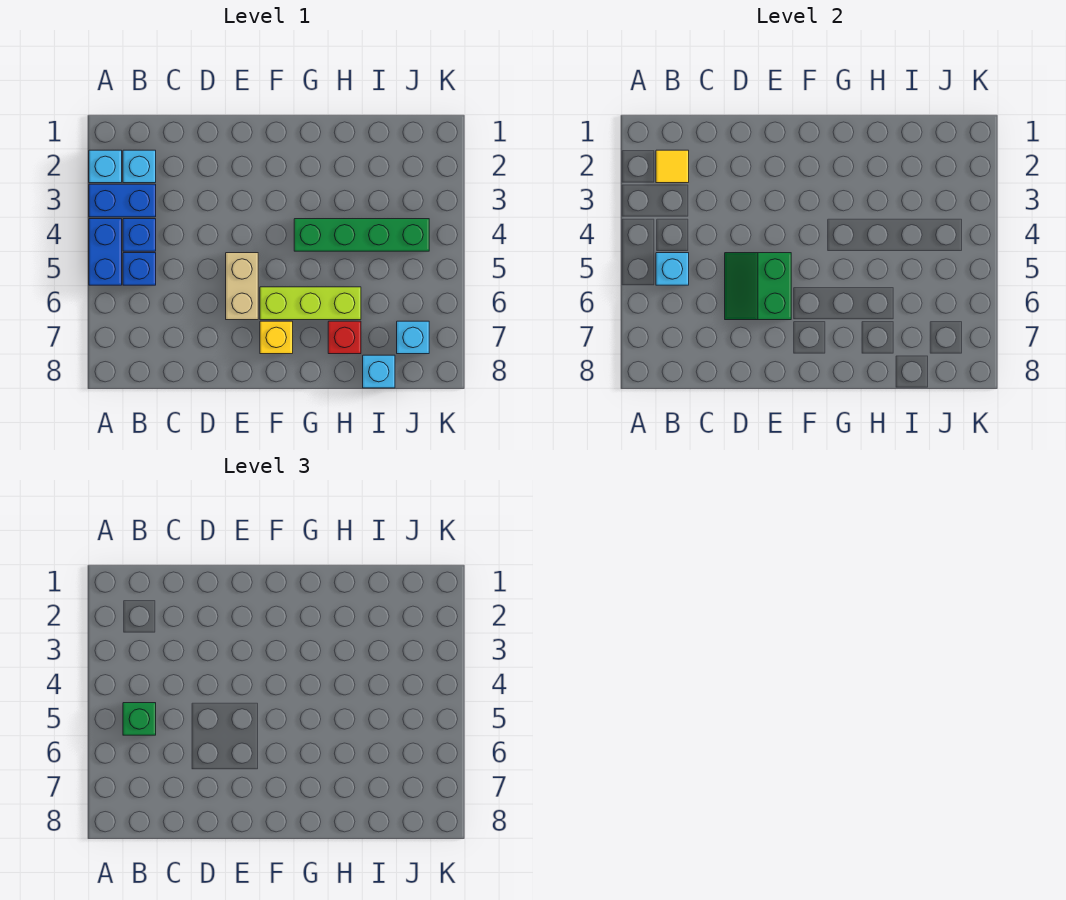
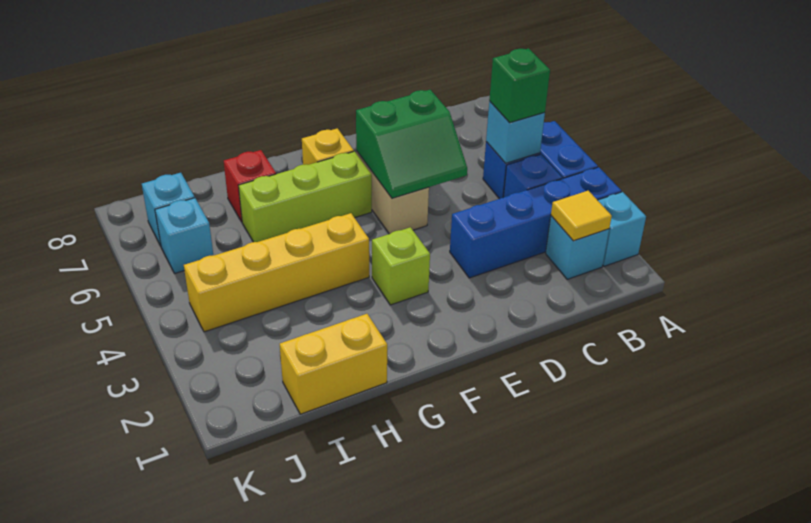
blue brick A3:B3 level 1 -> blue brick A3:D3 level 1
green slope D5:E6 level 2 top E -> green slope D5:E6 level 2 top 6
none -> lime brick F3 level 1
green brick G4:J4 level 1 -> yellow brick G4:J4 level 1
none -> yellow brick H1:I1 level 1
cyan brick I8 level 1 -> cyan brick J6 level 1

